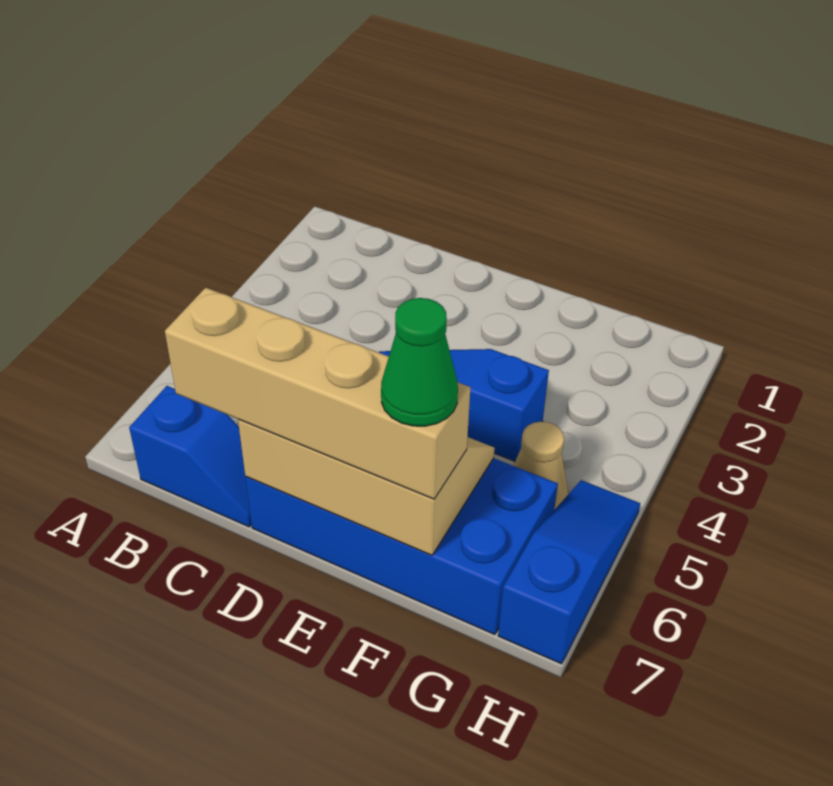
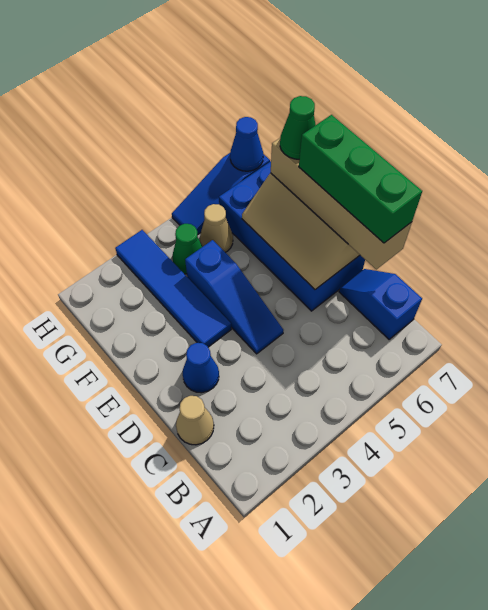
none -> tan cone C1 level 1
none -> green brick C7:E7 level 4
none -> blue cone D2 level 1
none -> blue tile E3:H3 level 1
none -> green cone G4 level 1
none -> blue cone H7 level 2

